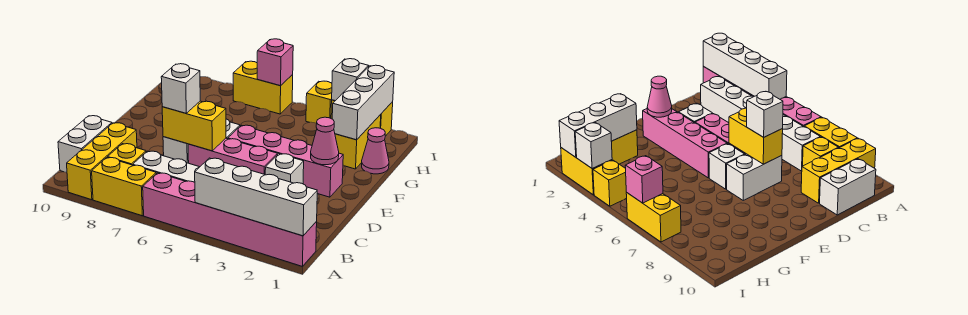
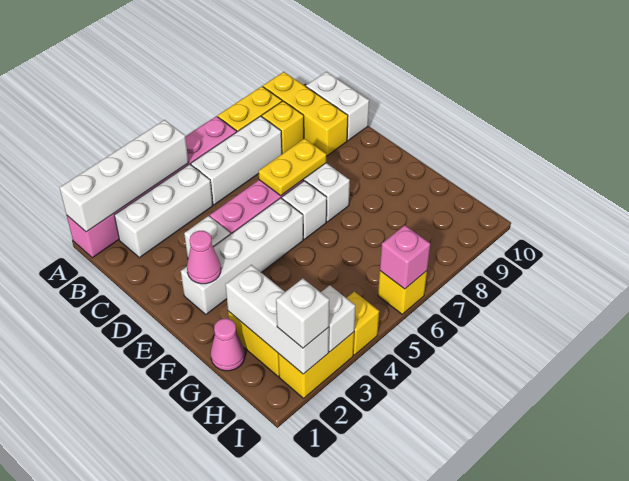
yellow brick D6:D7 level 2 -> yellow plate D6:D7 level 2
white brick D7 level 3 -> white brick I2 level 3
pink brick E2:E5 level 1 -> white brick E2:E5 level 1
yellow brick I6:I7 level 1 -> yellow brick I6 level 1

